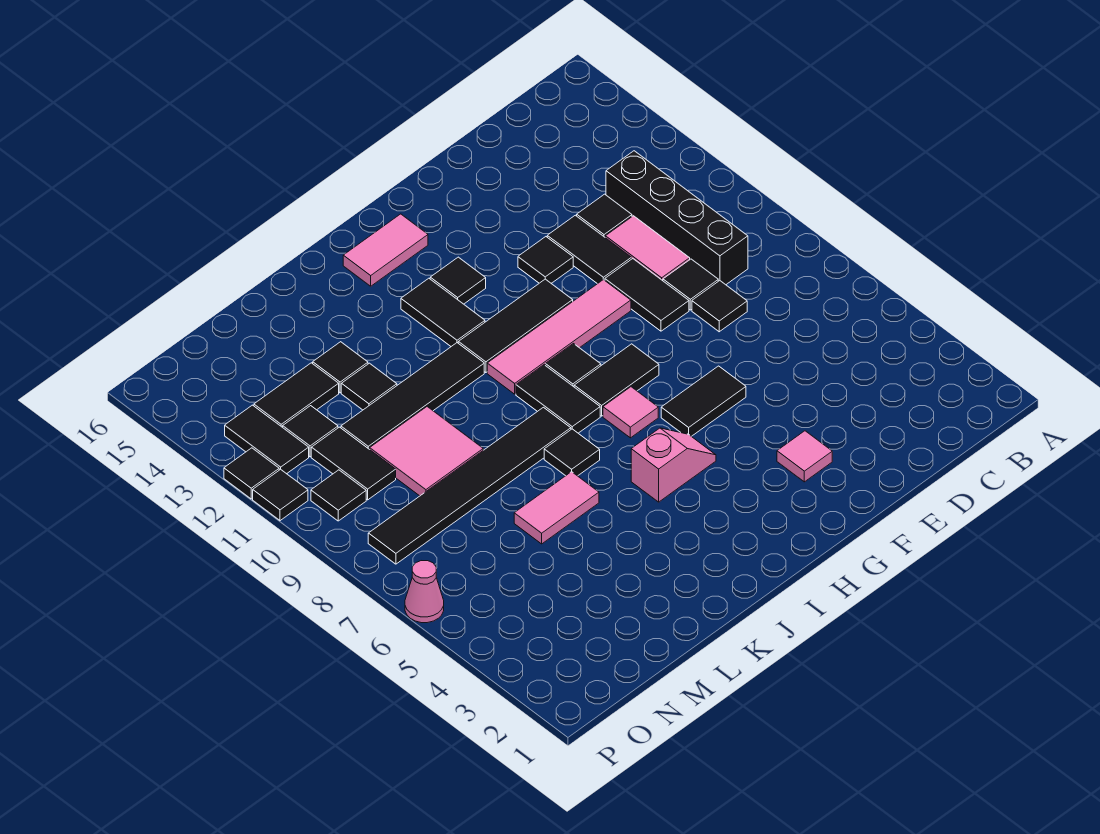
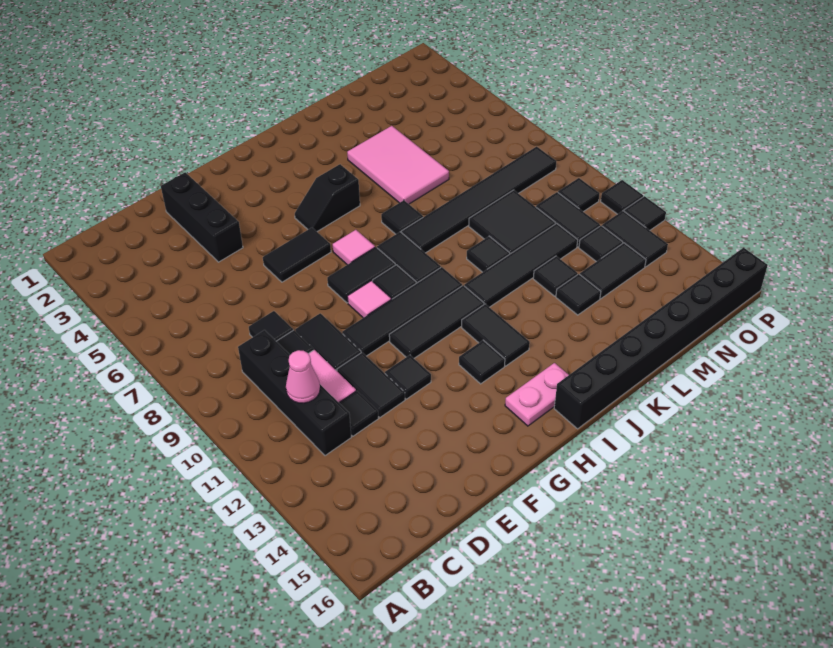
none -> black brick E2:E4 level 1
pink tile F3 level 1 -> pink tile G9 level 1
pink tile F10:I10 level 1 -> black tile F10:I10 level 1
pink slope H5:I5 level 1 top I -> black slope H5:I5 level 1 top I
pink tile H15:I15 level 1 -> pink plate H15:I15 level 1
none -> black brick I16:P16 level 1
pink tile K6:L6 level 1 -> pink tile K4:L6 level 1
none -> black tile K10 level 1
pink tile L9:M10 level 1 -> black tile L9:M10 level 1
pink cone P6 level 1 -> pink cone C11 level 2

